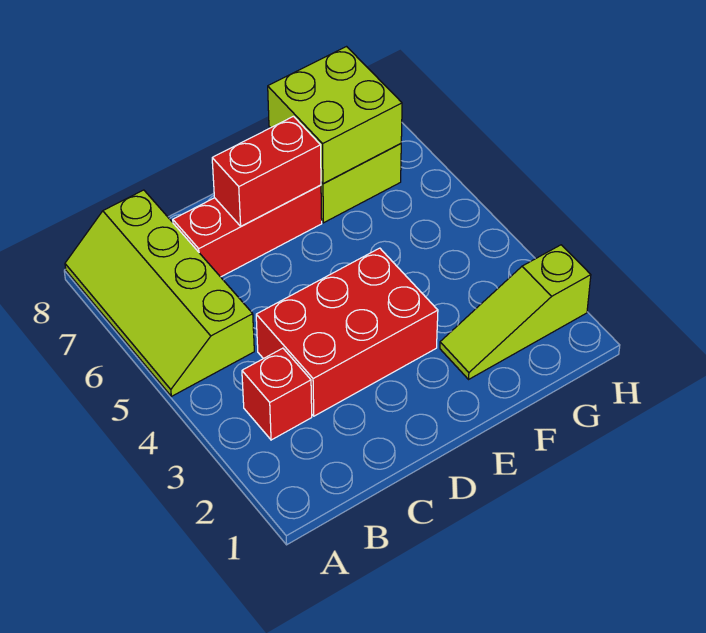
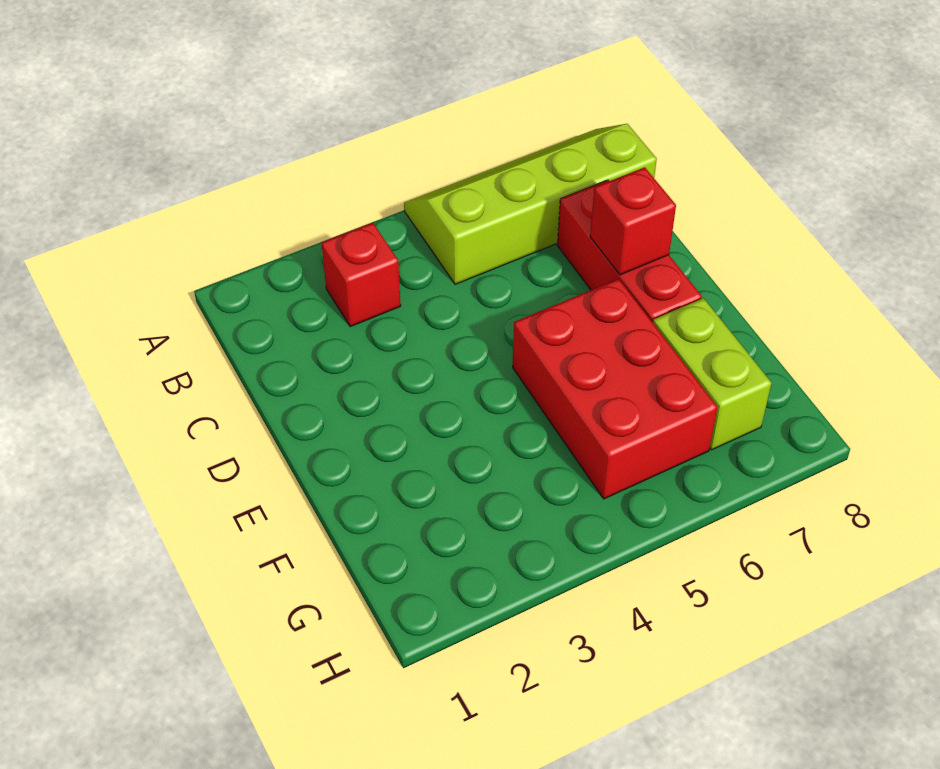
red brick C3:E4 level 1 -> red brick E5:G6 level 1
red brick D7:E7 level 2 -> red brick D7 level 2
lime slope F2:H2 level 1 top H -> none
lime brick F7:G8 level 2 -> none

